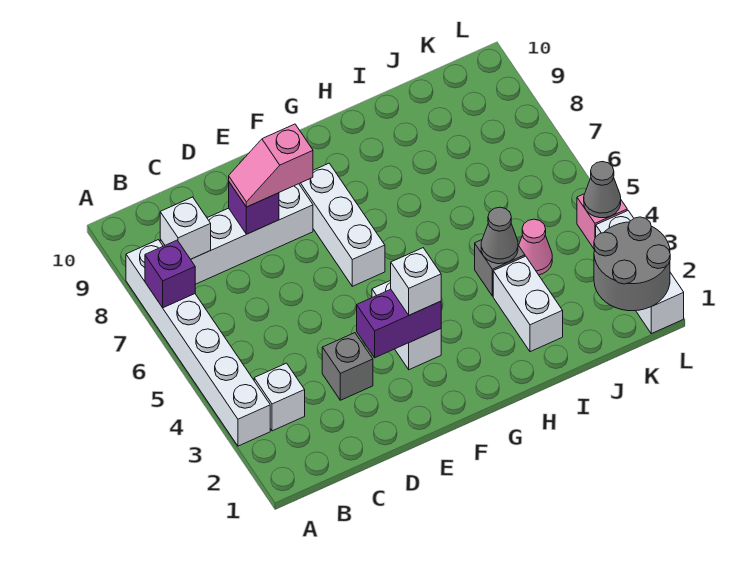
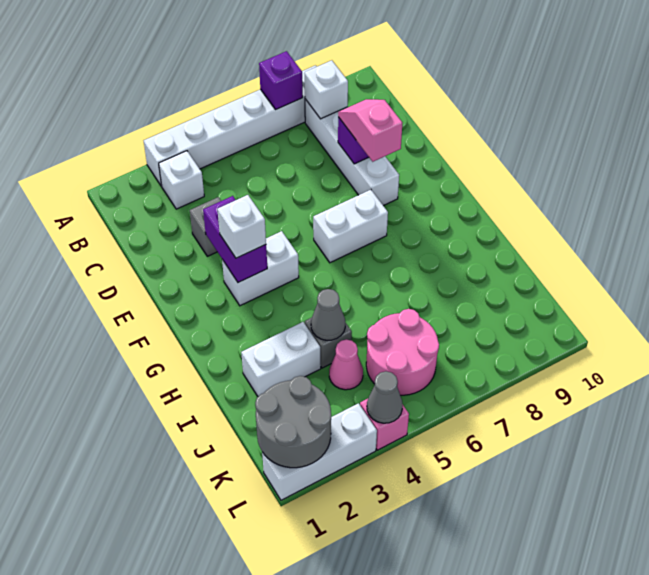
white brick F6:F8 level 1 -> white brick F6:F7 level 1
none -> pink round brick J5:K6 level 1

